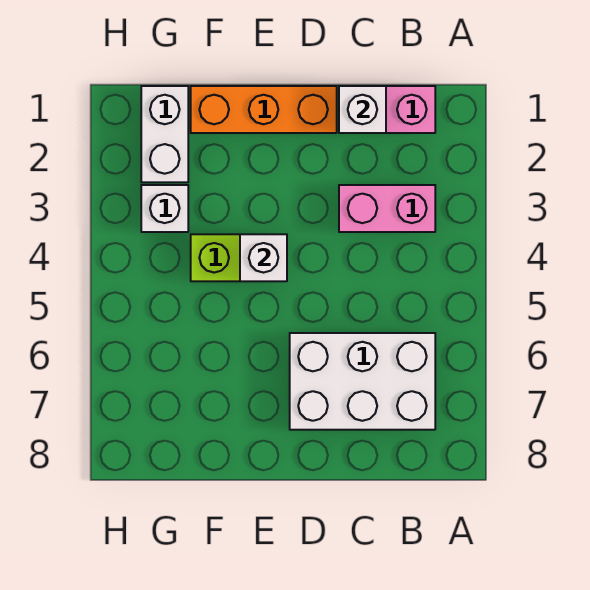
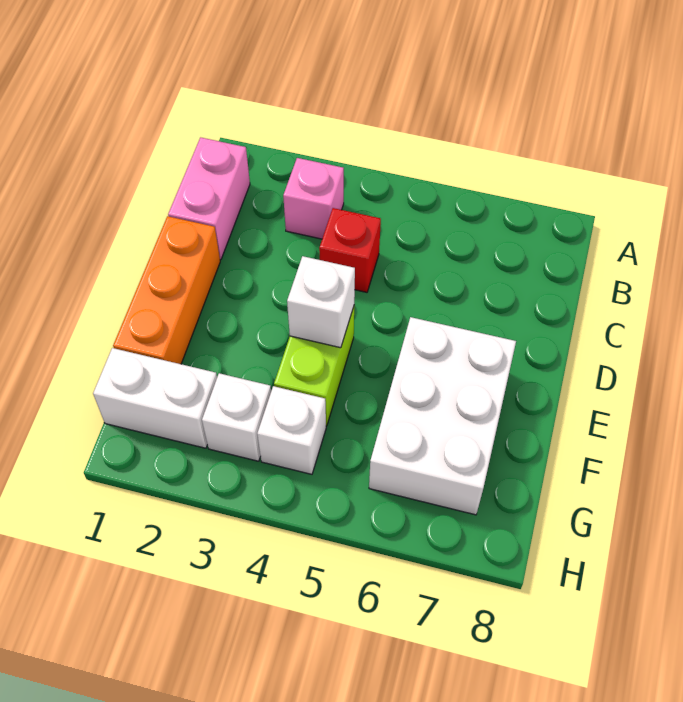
pink brick B3:C3 level 1 -> pink brick B3 level 1
white brick B6:D7 level 1 -> white brick E6:G7 level 1
white brick C1 level 2 -> white brick G4 level 1
none -> red brick C4 level 1

